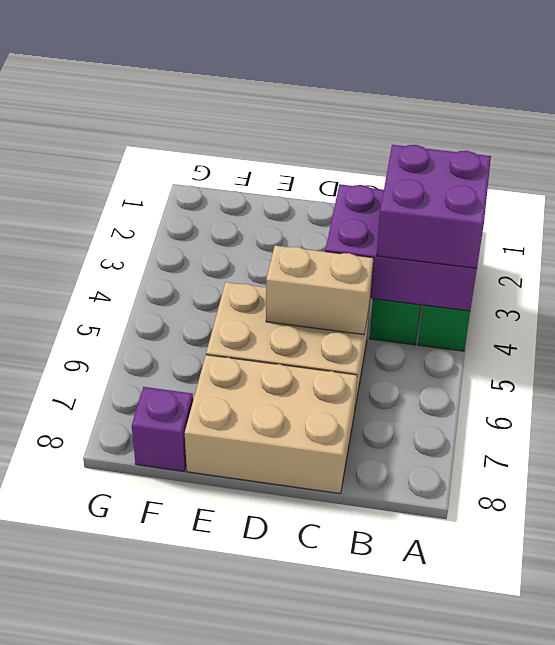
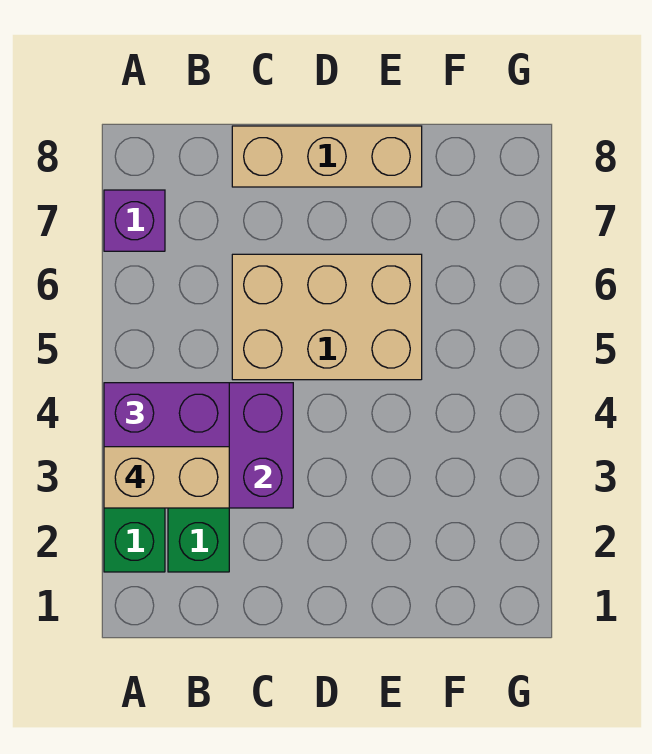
tan brick C5:D5 level 2 -> tan brick A3:B3 level 4
tan brick C7:E8 level 1 -> tan brick C8:E8 level 1
purple brick F8 level 1 -> purple brick A7 level 1

